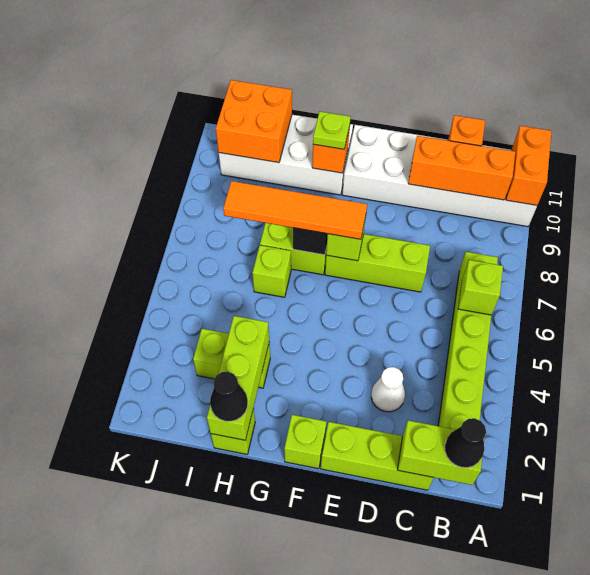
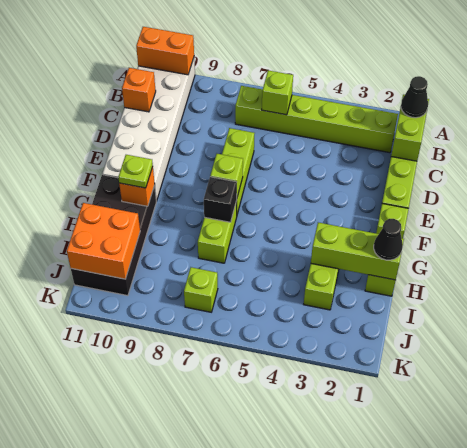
orange brick B10:D10 level 2 -> none
white cone D3 level 1 -> none
orange tile F7:I7 level 3 -> none
white brick G10:J11 level 1 -> black brick G10:J11 level 1
lime brick H6 level 1 -> lime brick J7 level 1

